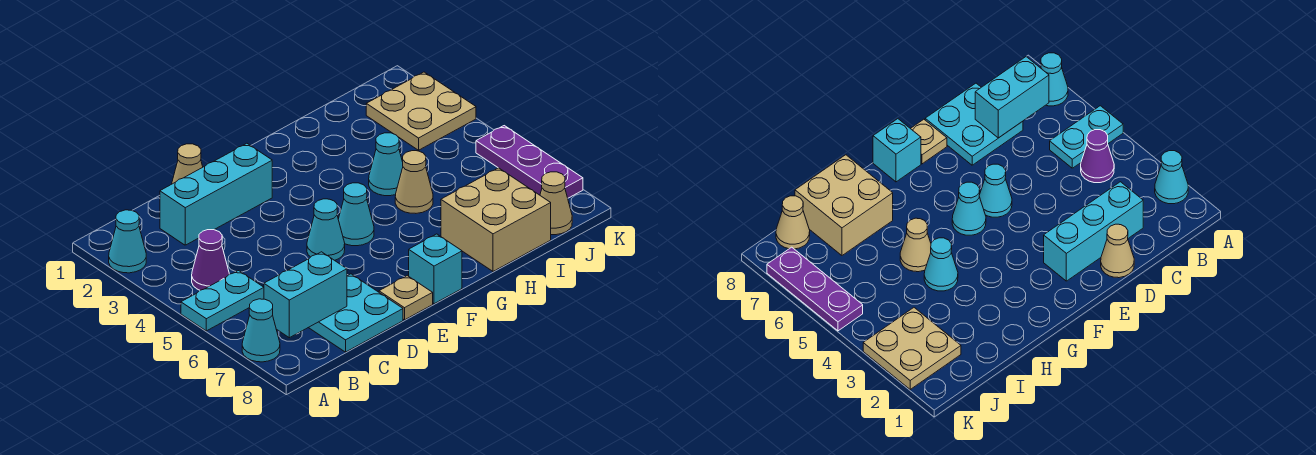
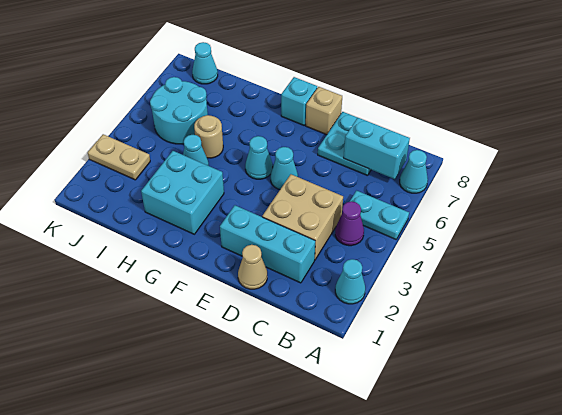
tan plate E8 level 1 -> tan brick E8 level 1
none -> cyan brick G2:H3 level 1
tan cone H5 level 1 -> tan round brick H5 level 1
tan brick H7:I8 level 1 -> tan brick C3:D4 level 1
none -> cyan round brick I5:J6 level 1
tan plate J2:K3 level 1 -> tan plate J3:K3 level 1
tan cone J8 level 1 -> cyan cone J8 level 1
purple plate K5:K7 level 1 -> none

